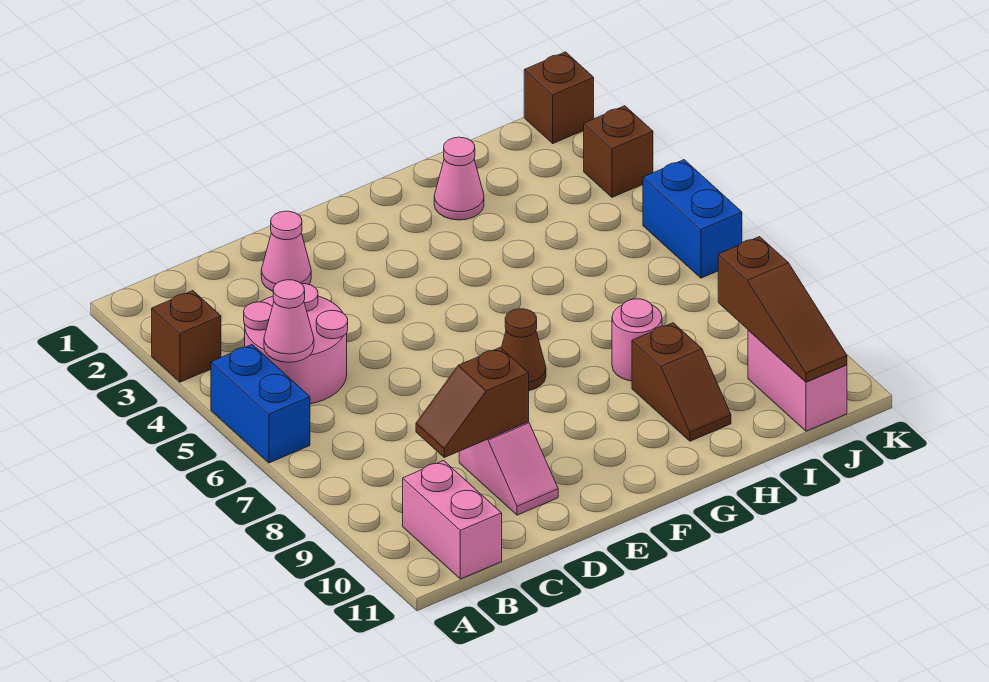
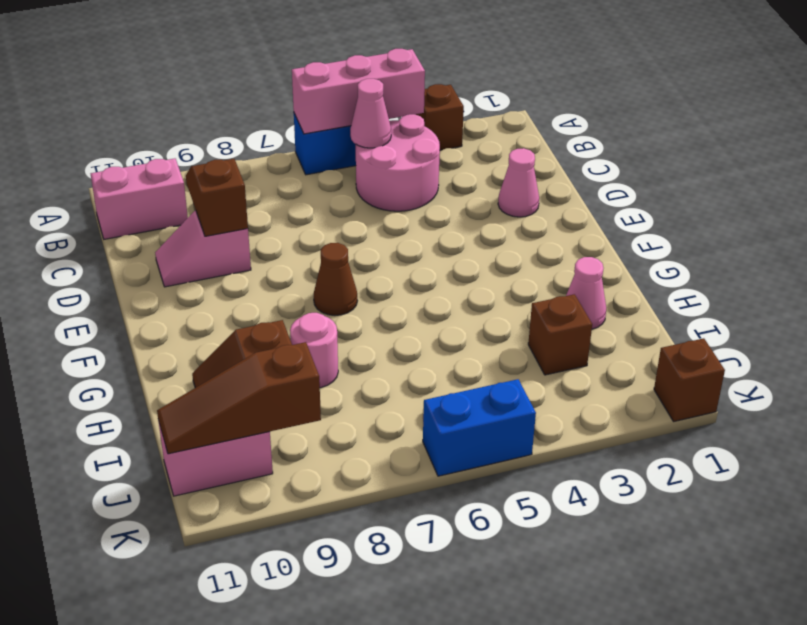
none -> pink brick A4:A6 level 2
brown brick K3 level 1 -> brown brick I3 level 1

